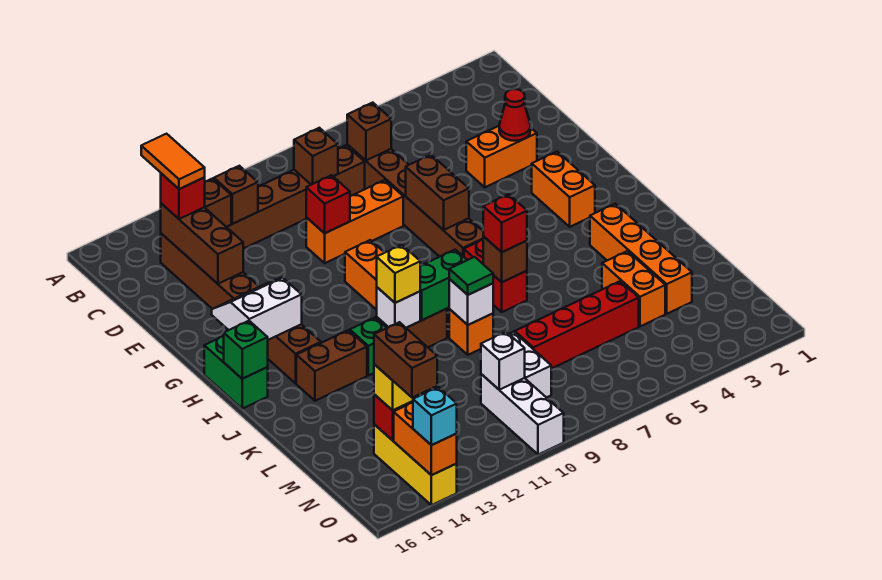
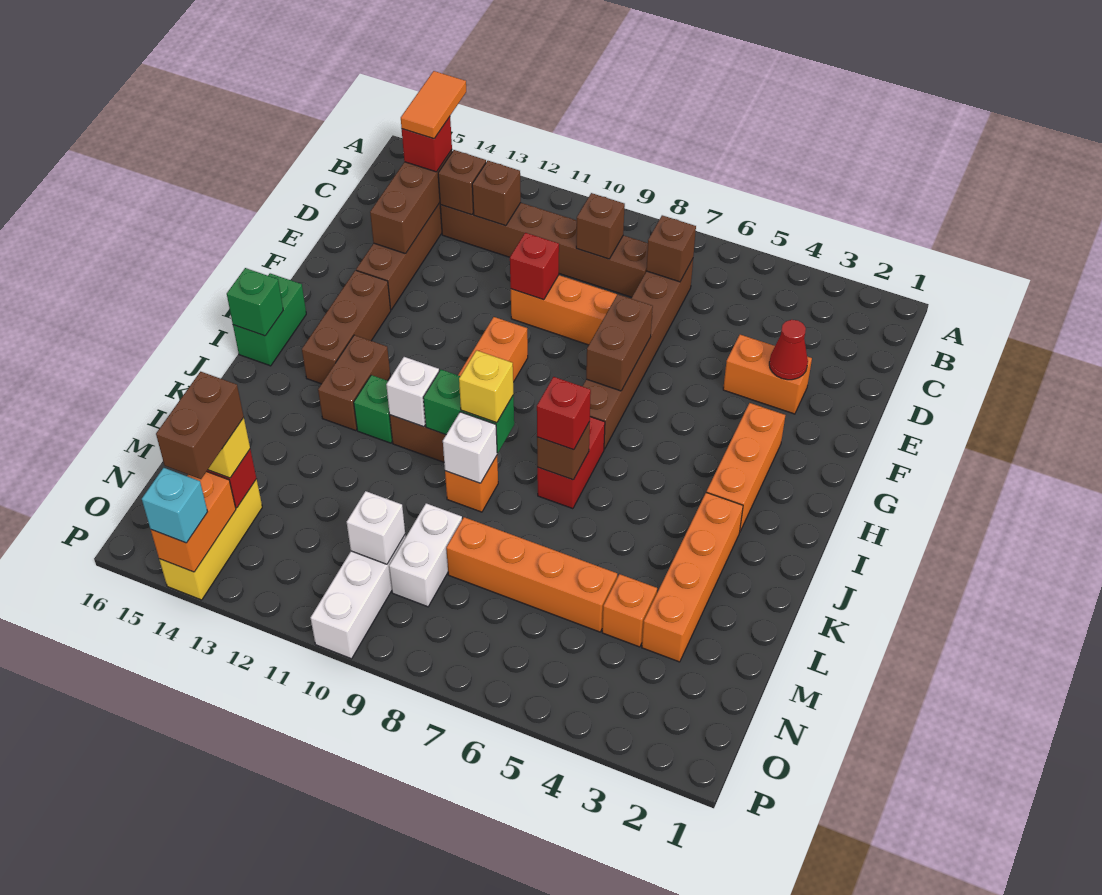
orange brick G3:H3 level 1 -> orange brick G3:I3 level 1
white slope G14:H15 level 2 top H -> none
yellow brick J11 level 3 -> yellow brick J9 level 3
brown brick J13:J14 level 1 -> brown brick I13:J13 level 1
green tile K9 level 3 -> none
orange brick L4:M4 level 1 -> orange brick M4 level 1
red brick M5:M8 level 1 -> orange brick M5:M8 level 1

